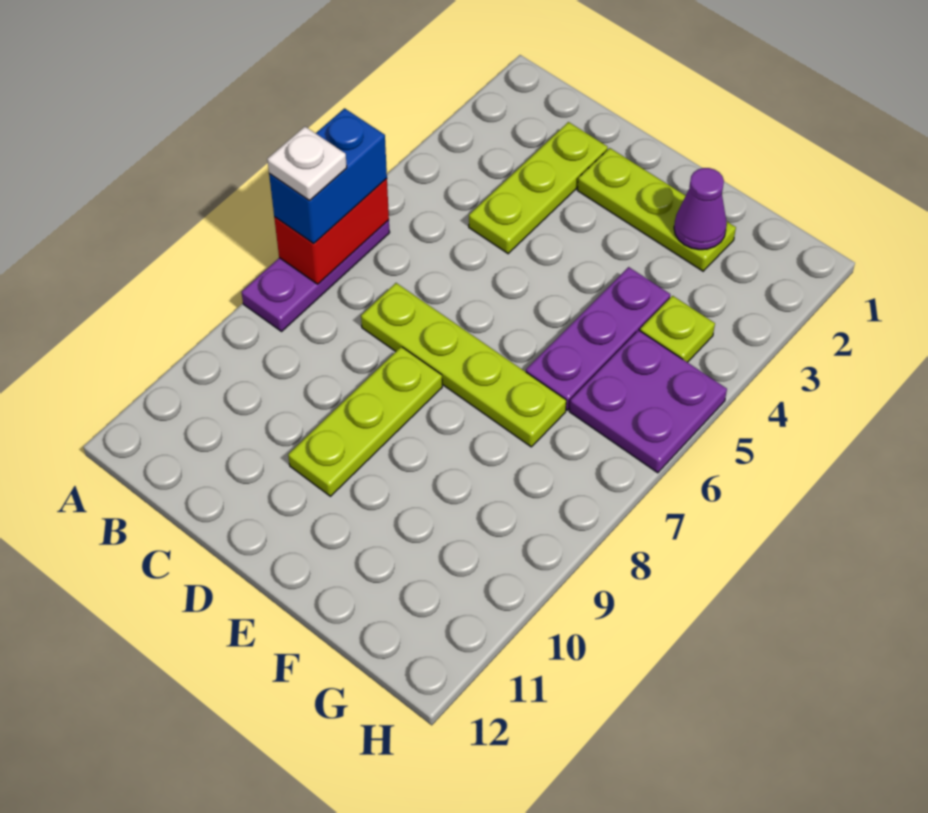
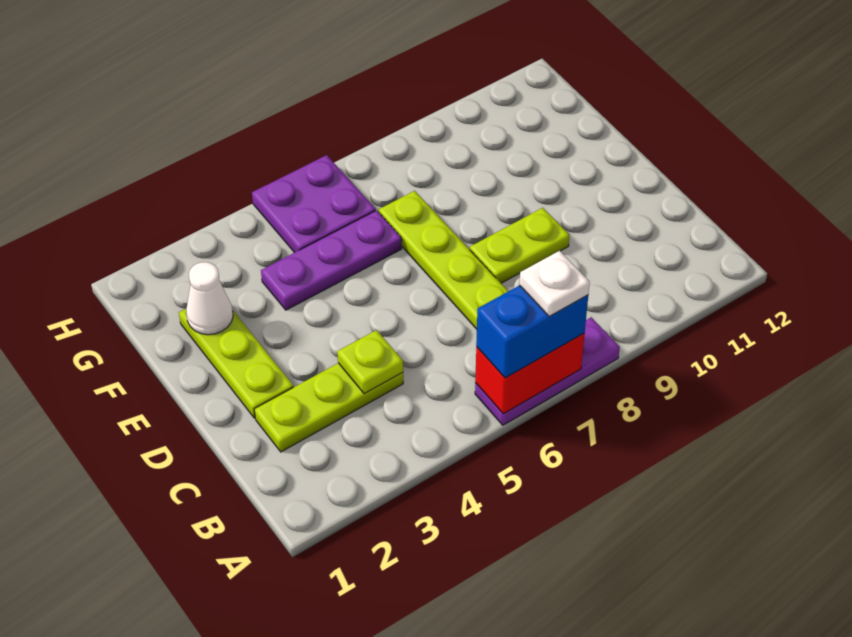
lime plate D8:D10 level 1 -> lime plate D8:D9 level 1
purple cone F2 level 2 -> white cone F2 level 2
lime plate G4 level 1 -> lime plate C4 level 2

